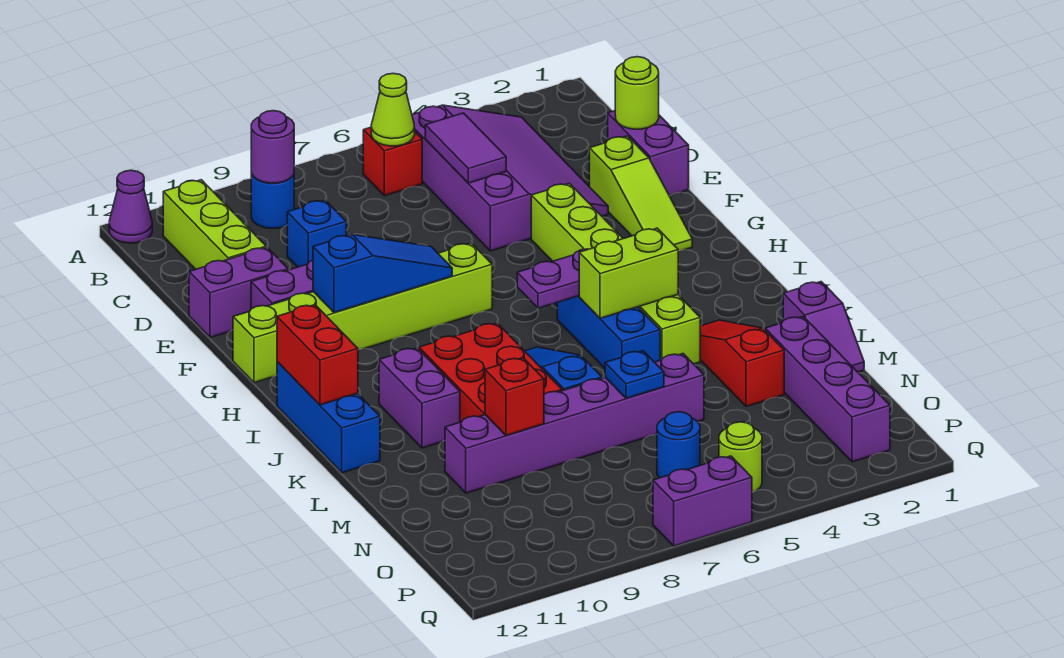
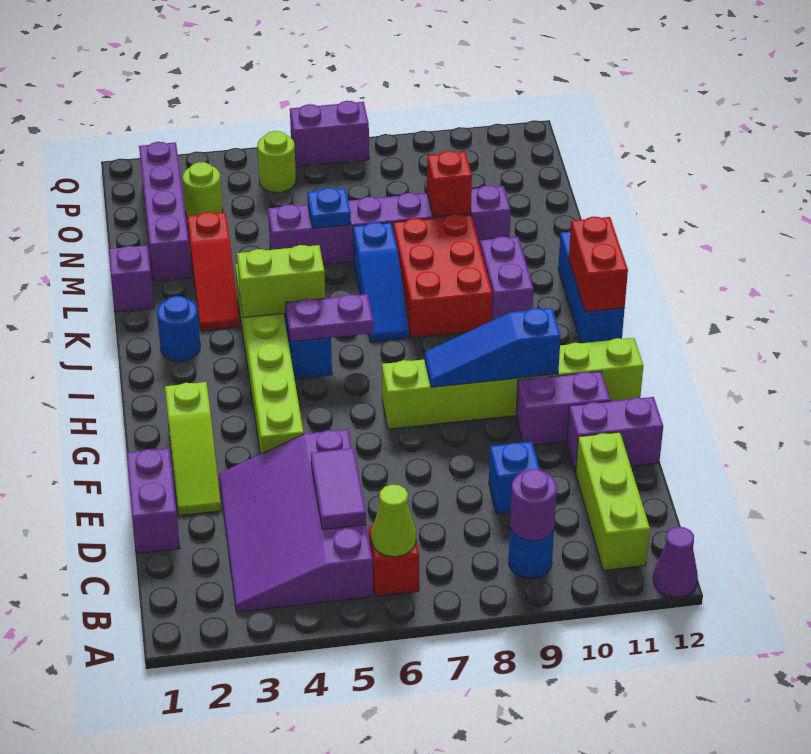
lime round brick D1 level 2 -> lime round brick O3 level 1
lime slope E2:G2 level 1 top E -> lime slope E2:G2 level 1 top G
blue round brick O6 level 1 -> blue round brick J2 level 1

